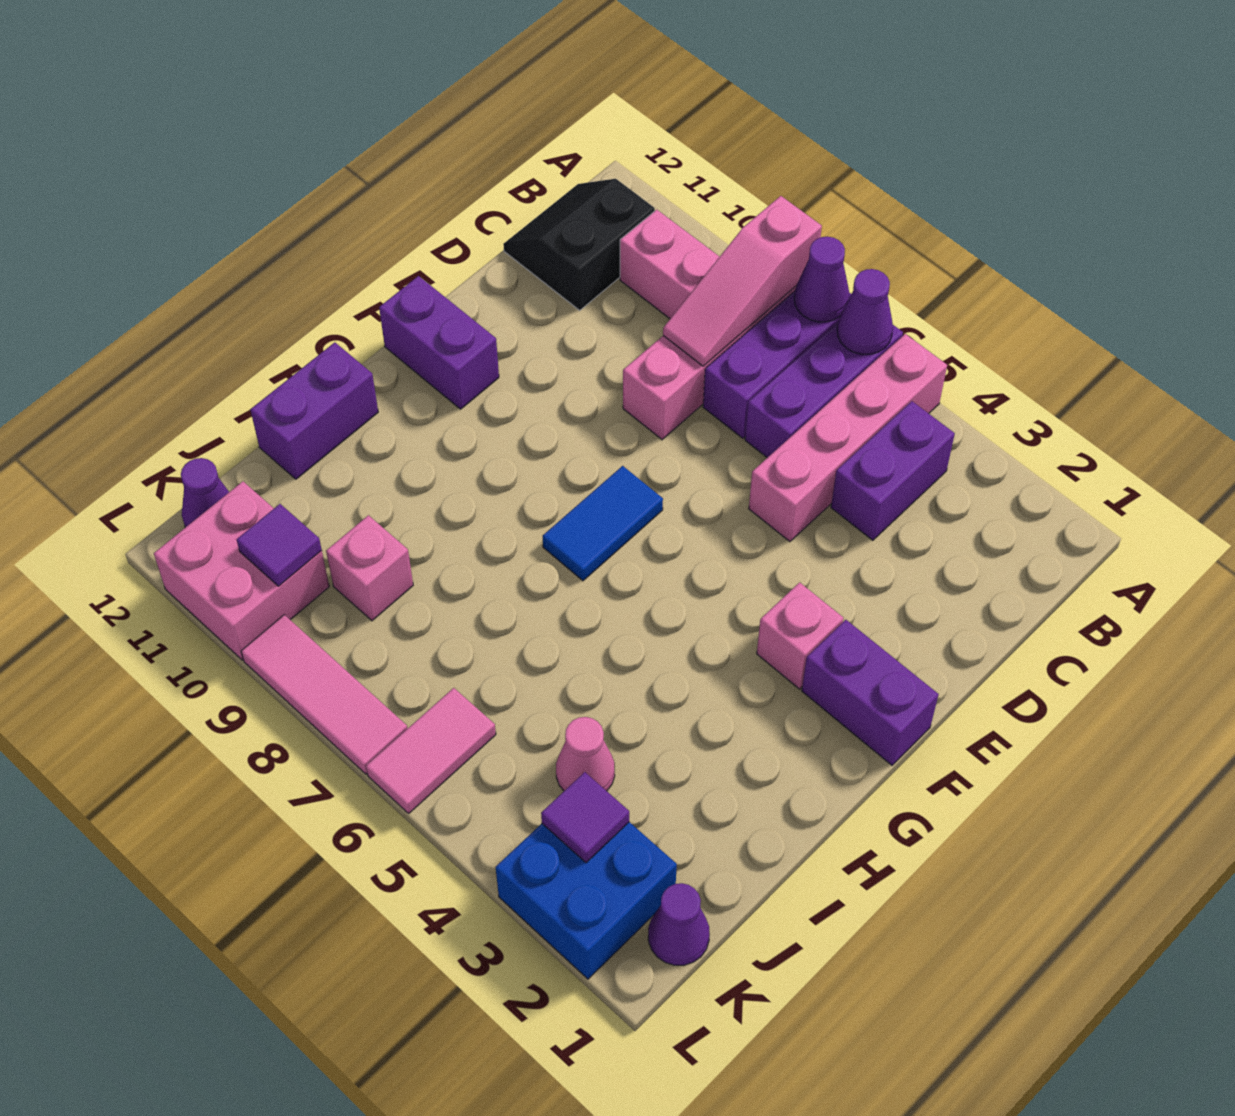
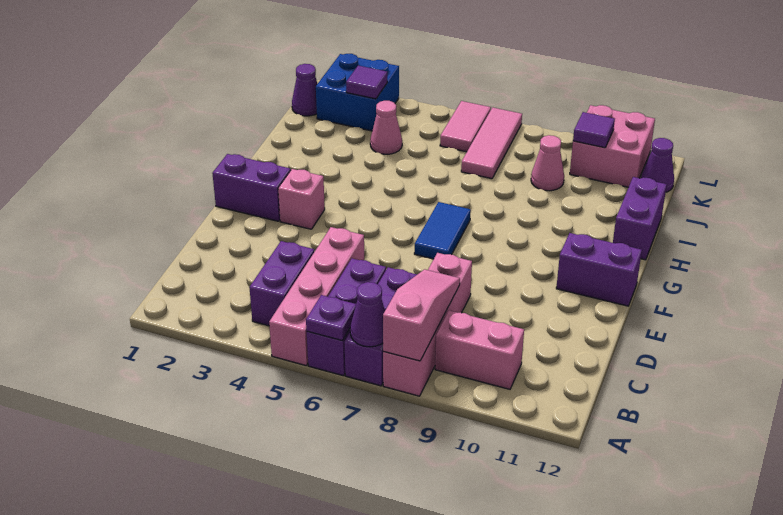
purple cone A6 level 2 -> purple plate A6 level 2
black slope B11:C12 level 1 top 11 -> none
pink brick J9 level 1 -> pink cone J9 level 1
pink tile L7:L9 level 1 -> pink tile J7:L7 level 1

